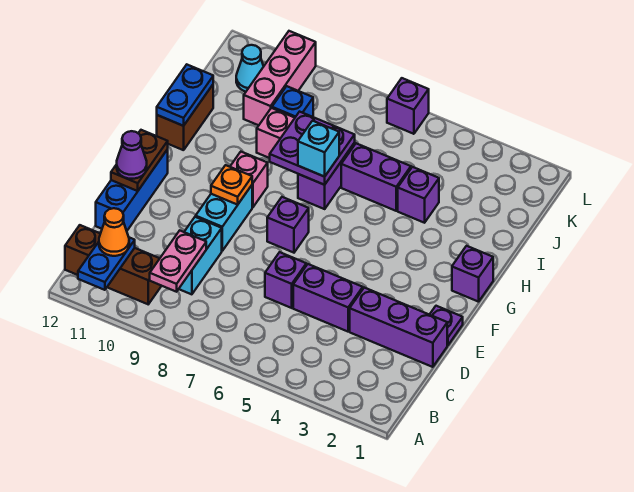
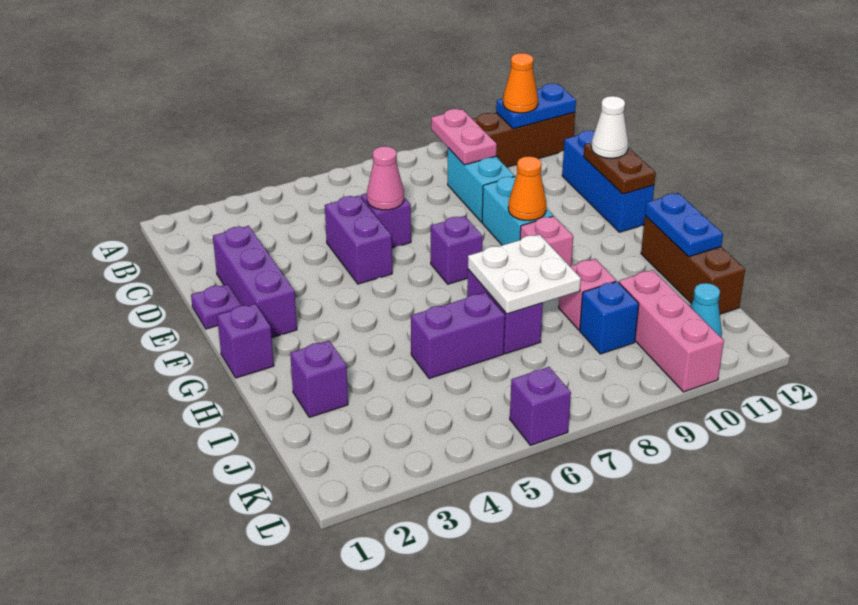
blue plate A11:B11 level 2 -> blue plate B11:B12 level 2
purple brick D1:D3 level 1 -> purple brick D2:F2 level 1
purple brick D4:D5 level 1 -> purple brick D5:E5 level 1
none -> pink cone D6 level 2
purple cone E12 level 3 -> white cone E12 level 3
orange plate F9 level 2 -> orange cone F9 level 2
purple plate H7:I8 level 2 -> white plate H7:I8 level 2
cyan brick H7 level 3 -> none
brown brick H12:I12 level 1 -> brown brick H12:J12 level 1
purple brick I4 level 1 -> purple brick I2 level 1

